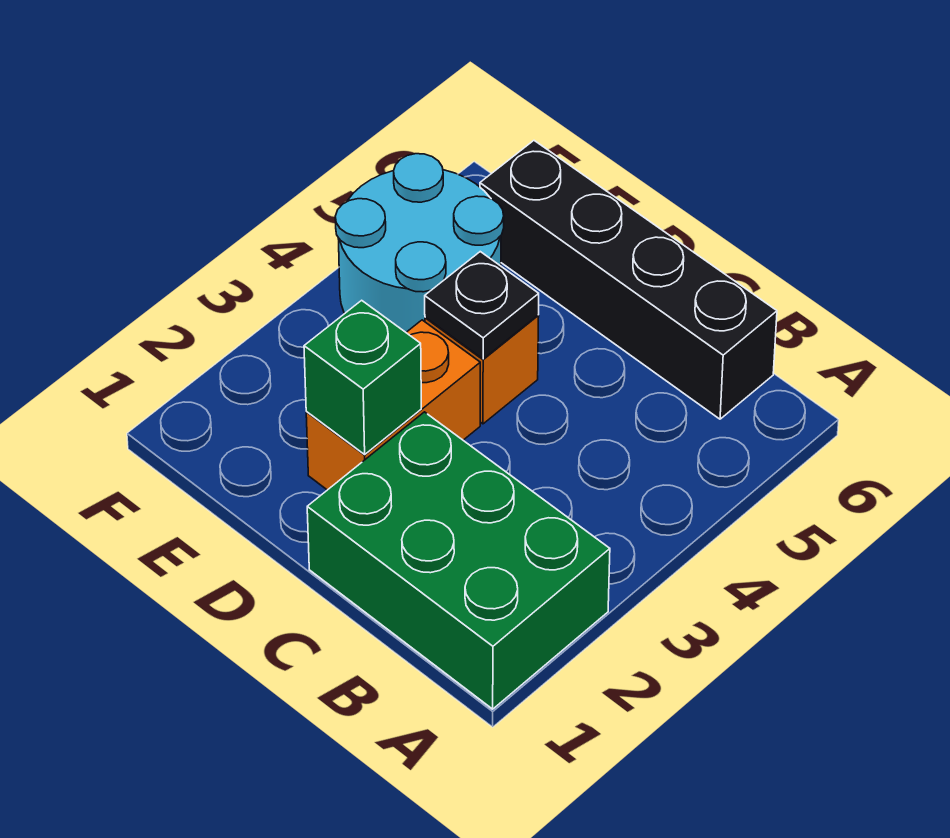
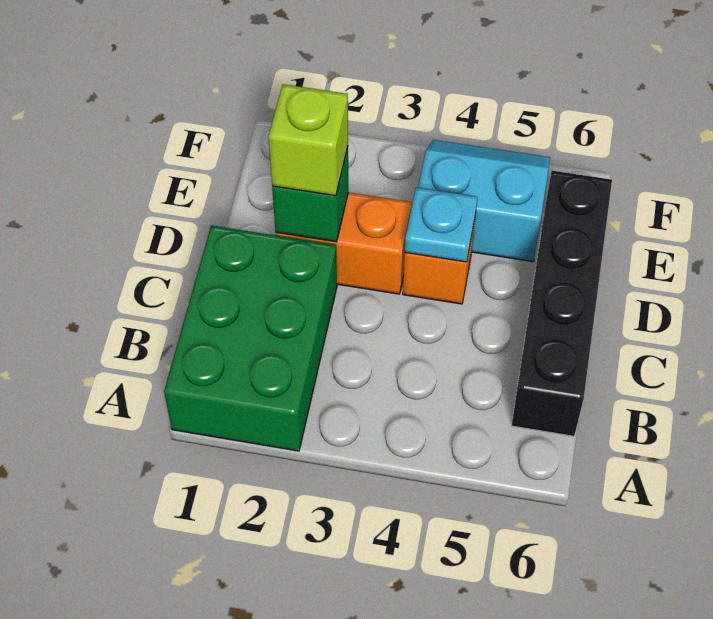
none -> lime brick D2 level 3
black plate D4 level 2 -> cyan plate D4 level 2
cyan round brick E4:F5 level 1 -> cyan slope E4:F5 level 1 top E

